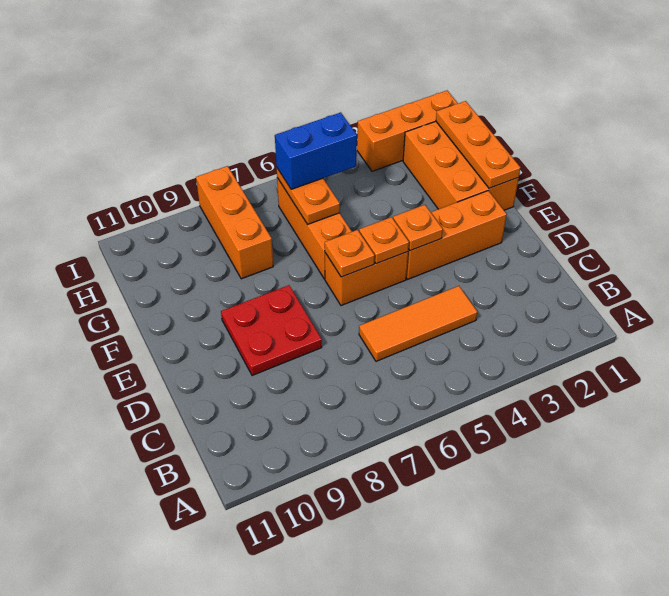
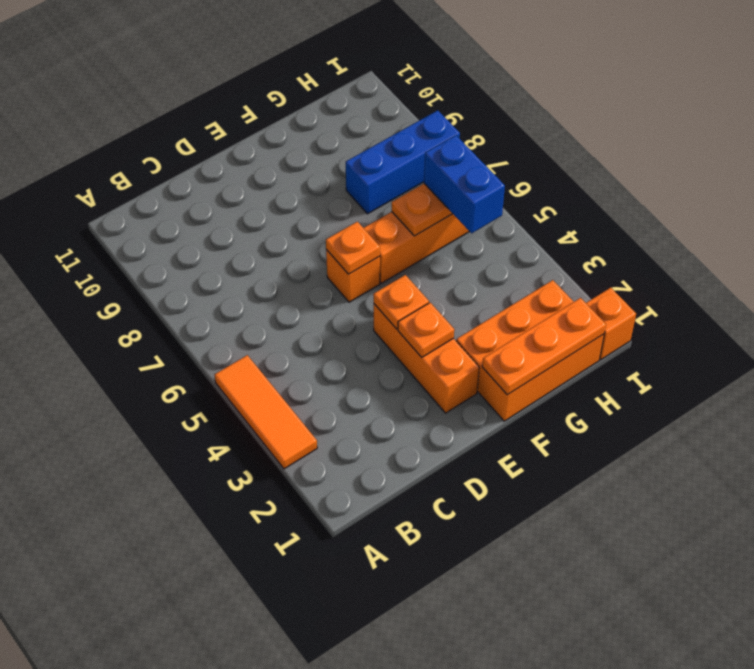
orange tile C4:C6 level 1 -> orange tile A3:A5 level 1
red plate D8:E9 level 1 -> none
orange brick E5:E6 level 1 -> orange brick E6 level 1
orange plate E5 level 2 -> orange plate E3 level 2
orange brick G8:I8 level 1 -> blue brick G8:I8 level 1
orange brick I1:I3 level 1 -> orange brick I1 level 1

